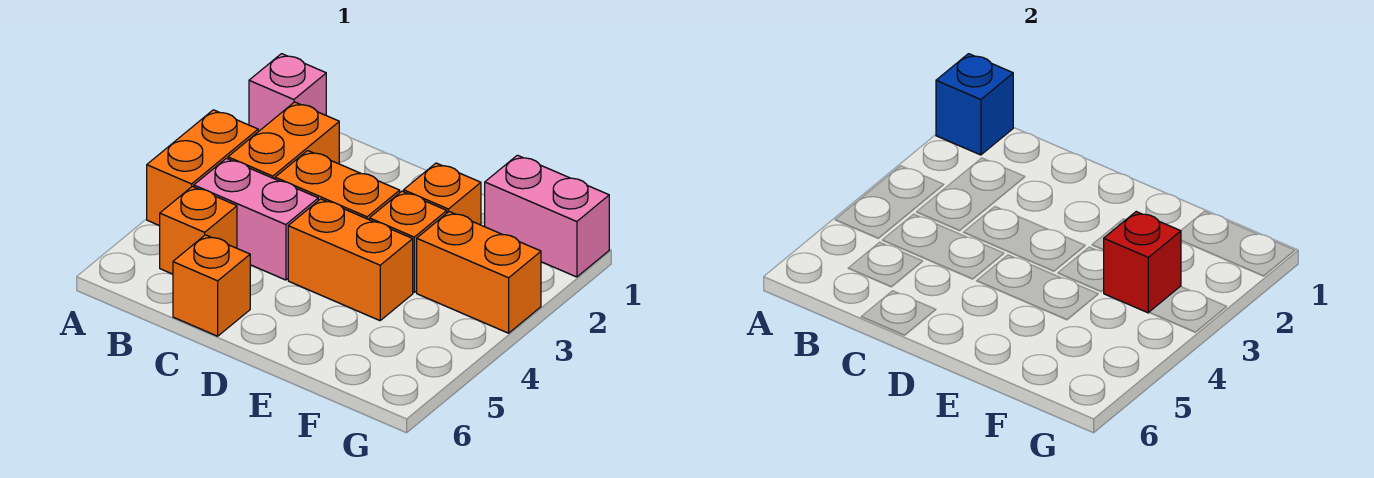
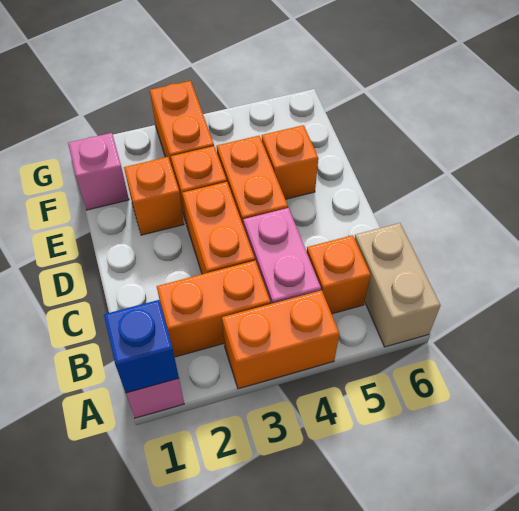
none -> tan brick A6:B6 level 1
orange brick C6 level 1 -> orange brick E5 level 1
pink brick F1:G1 level 1 -> pink brick F1 level 1
red brick F3 level 2 -> none

